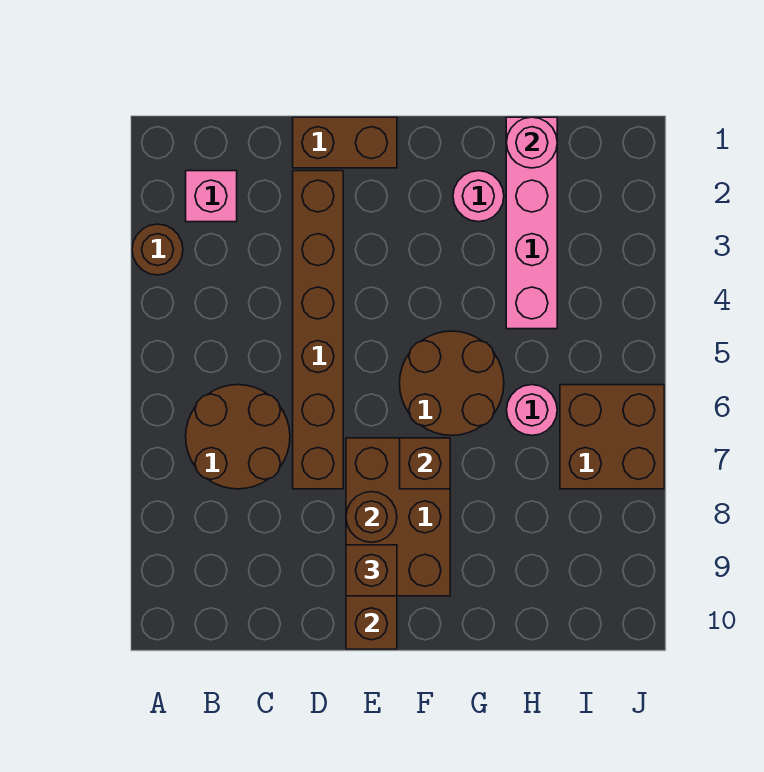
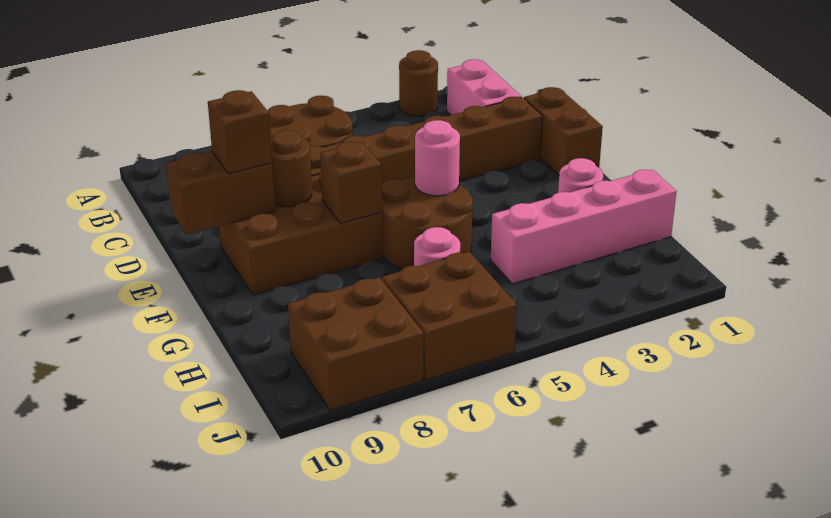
pink brick B2 level 1 -> pink brick B2:C2 level 1
pink round brick H1 level 2 -> pink round brick F5 level 2
none -> brown brick I8:J9 level 1

